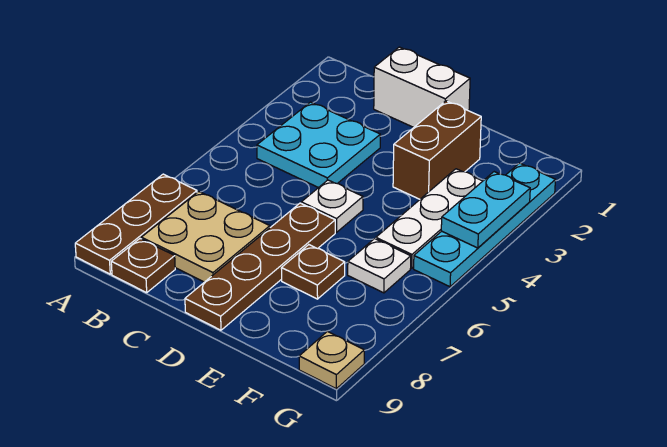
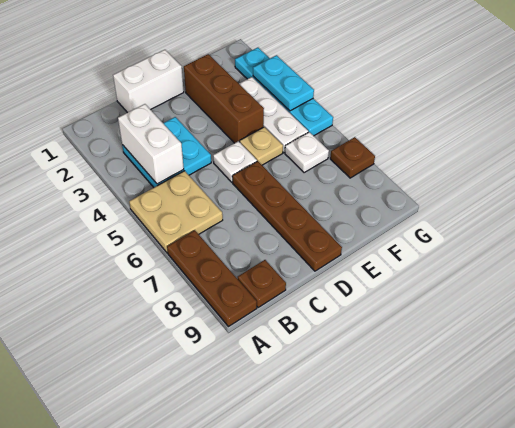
none -> white brick B3:B4 level 2
tan plate B7:C8 level 1 -> tan plate A5:B6 level 1
brown brick E2:E3 level 1 -> brown brick E2:E4 level 1
brown plate E7 level 1 -> brown plate G7 level 1
tan plate G9 level 1 -> tan plate E5 level 1

